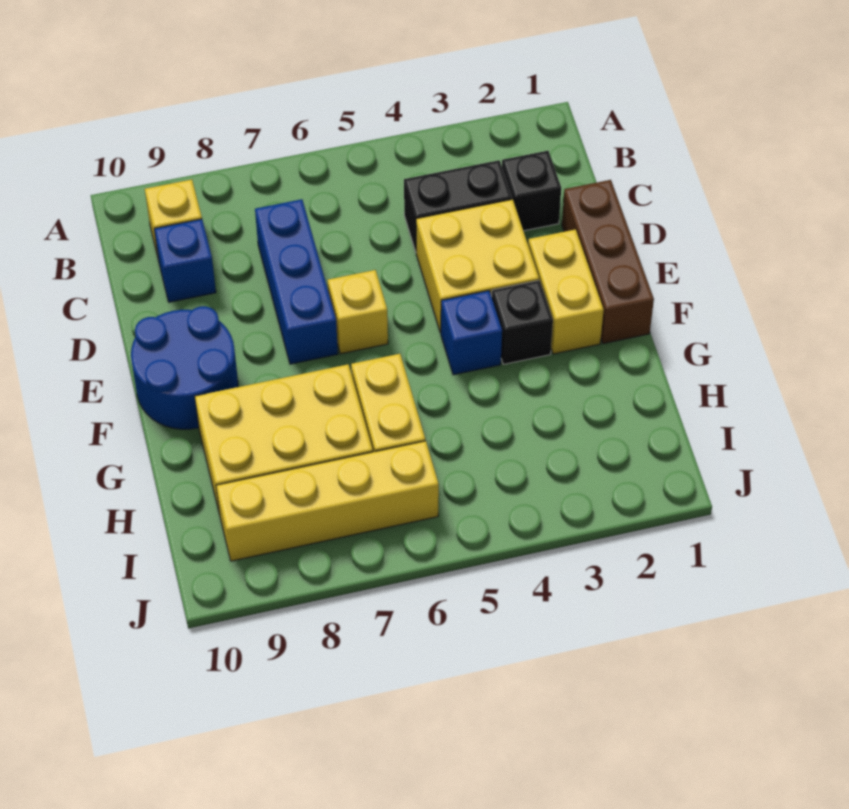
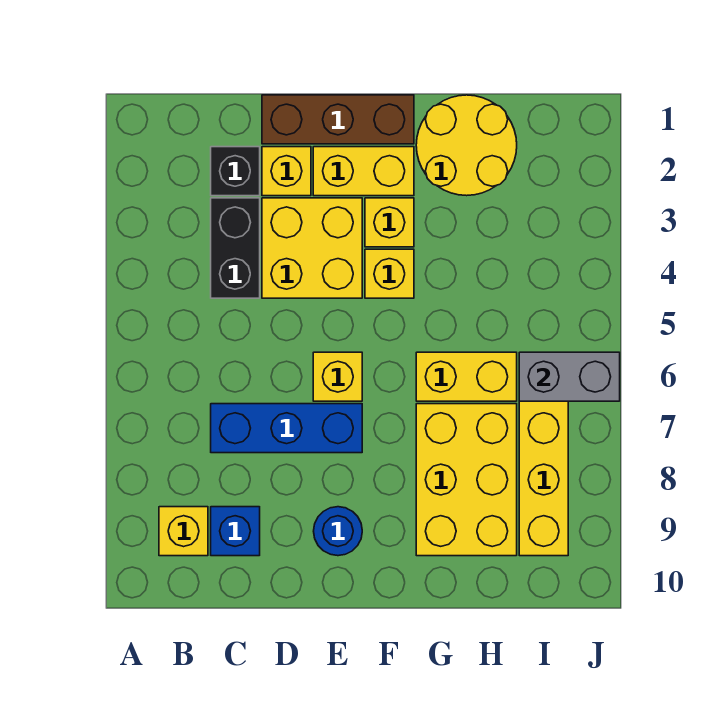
none -> yellow brick D2 level 1
blue round brick E9:F10 level 1 -> blue round brick E9 level 1
black brick F3 level 1 -> yellow brick F3 level 1
blue brick F4 level 1 -> yellow brick F4 level 1
none -> yellow round brick G1:H2 level 1
none -> grey brick I6:J6 level 2

